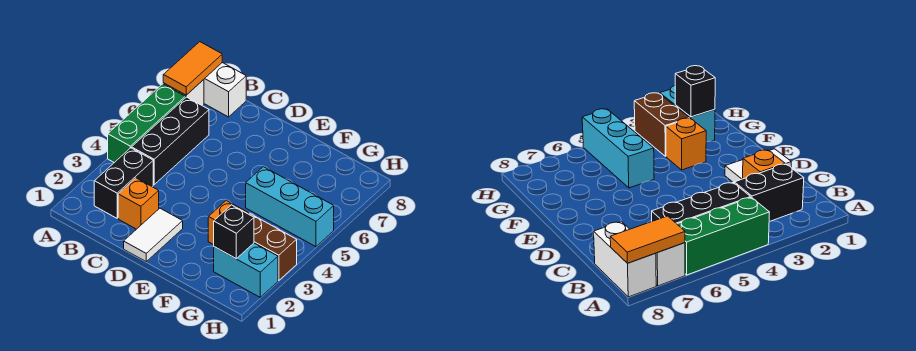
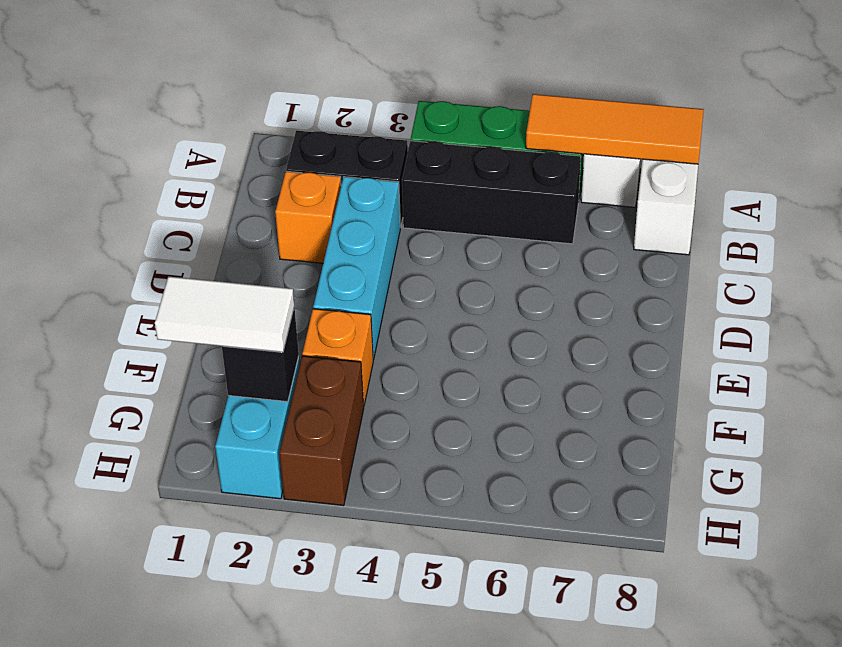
orange tile A7:A8 level 2 -> orange tile A6:A8 level 2
white tile D1:D2 level 1 -> white tile G1:G2 level 3
cyan brick F5:H5 level 1 -> cyan brick C3:E3 level 1

